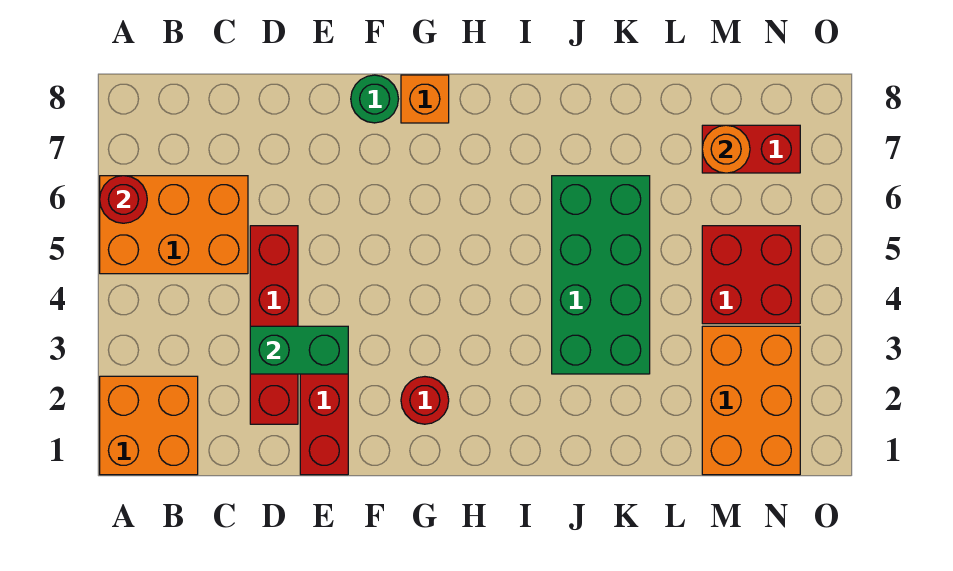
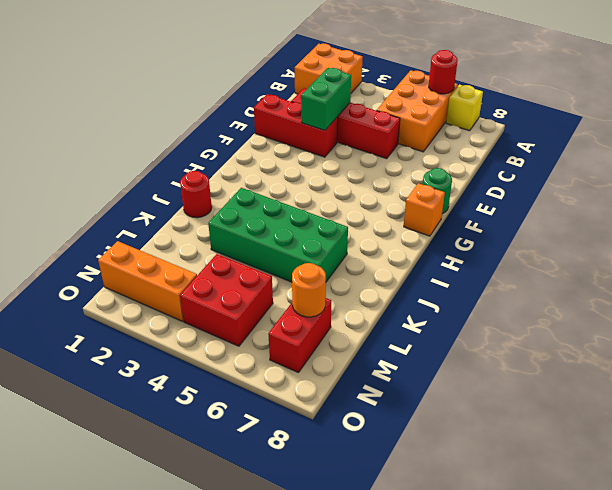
none -> yellow brick A7 level 1
red round brick G2 level 1 -> red round brick J1 level 1
orange brick M1:N3 level 1 -> orange brick N1:N3 level 1

